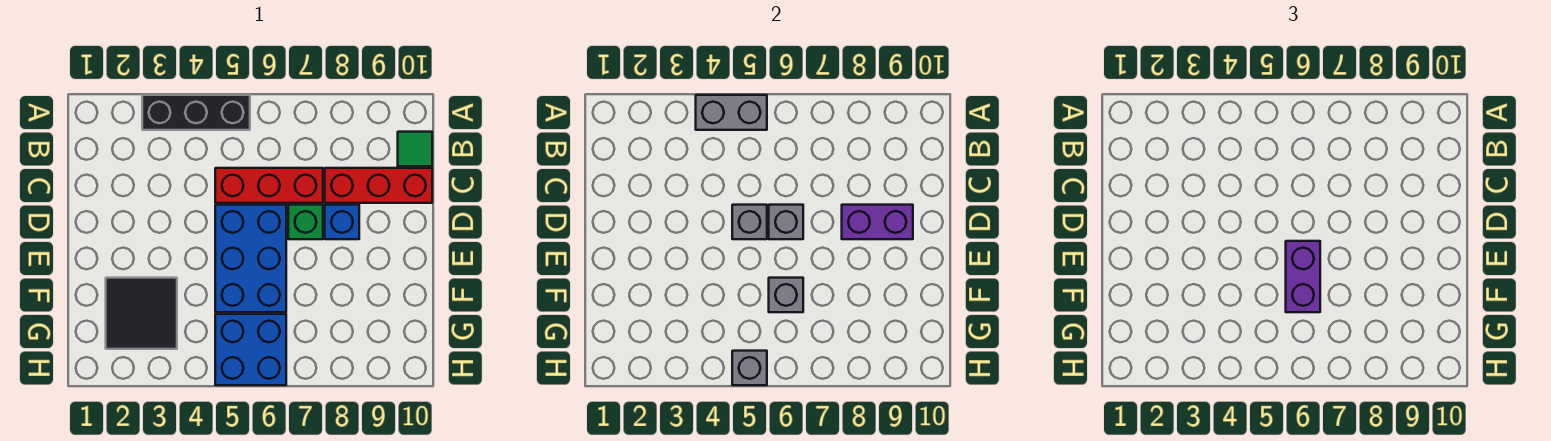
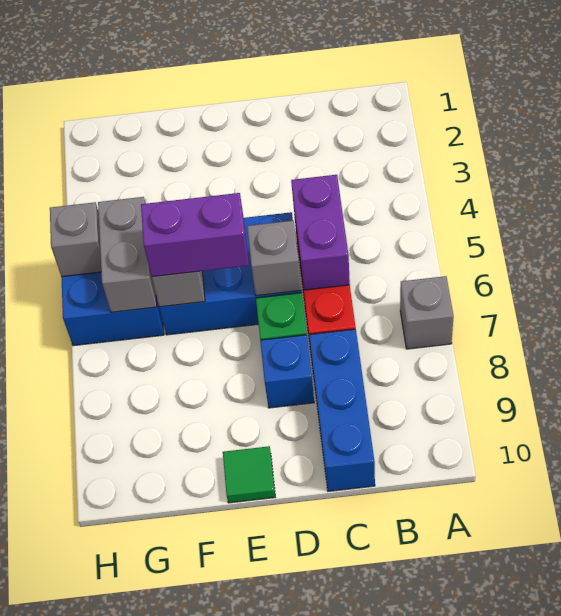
black brick A3:A5 level 1 -> none
grey brick A4:A5 level 2 -> grey brick G5:G6 level 2
green tile B10 level 1 -> green tile E10 level 1
red brick C8:C10 level 1 -> blue brick C8:C10 level 1
grey brick D5 level 2 -> grey brick A7 level 1
purple brick D8:D9 level 2 -> purple brick C5:C6 level 2
black tile F2:G3 level 1 -> none

